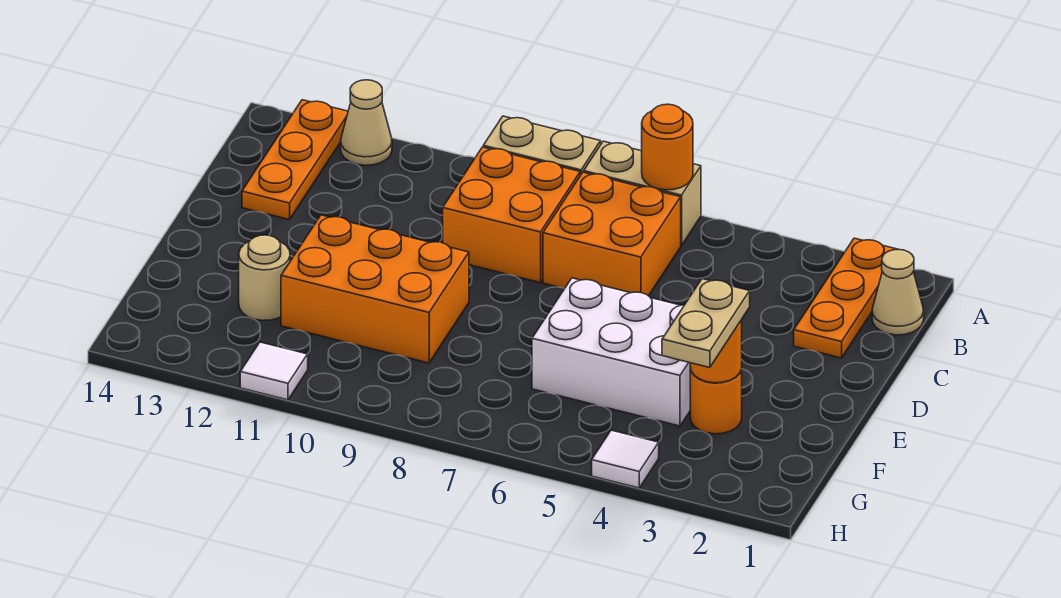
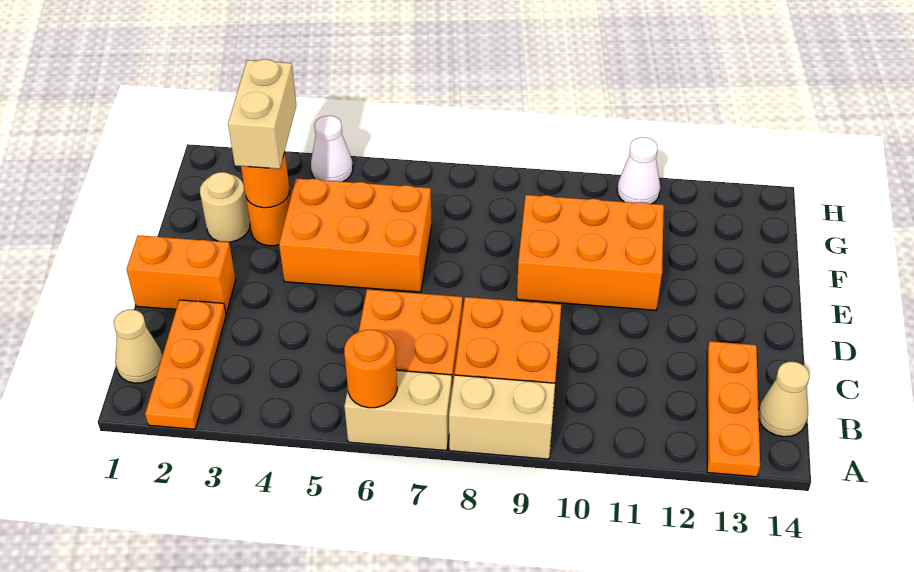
tan cone A12 level 1 -> tan cone B14 level 1
none -> orange brick D1:D2 level 1
white brick E4:F6 level 1 -> orange brick E4:F6 level 1
tan plate F3:G3 level 3 -> tan brick F3:G3 level 3
tan round brick F12 level 1 -> tan round brick F2 level 1
white tile H4 level 1 -> white cone H4 level 1
white tile H11 level 1 -> white cone H11 level 1

